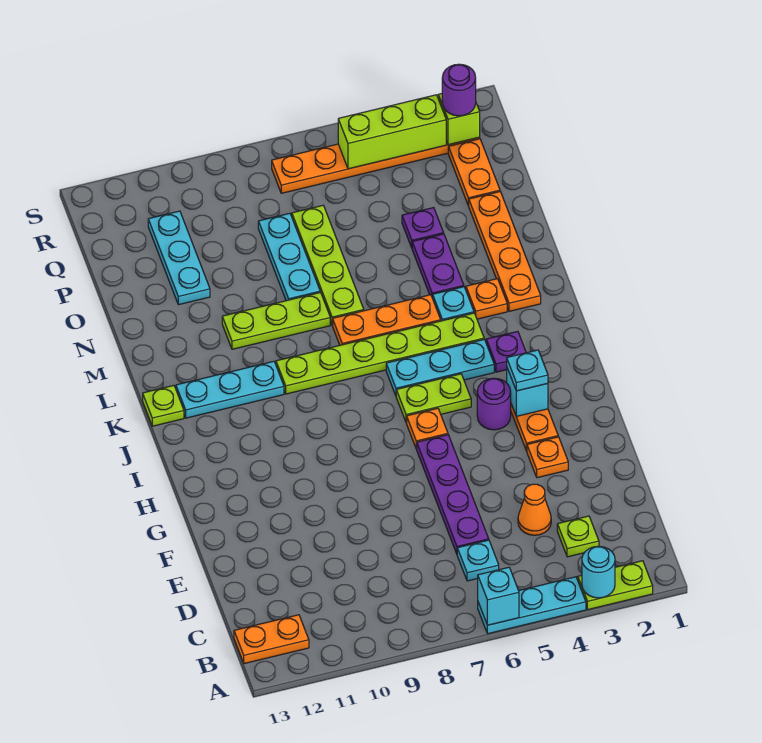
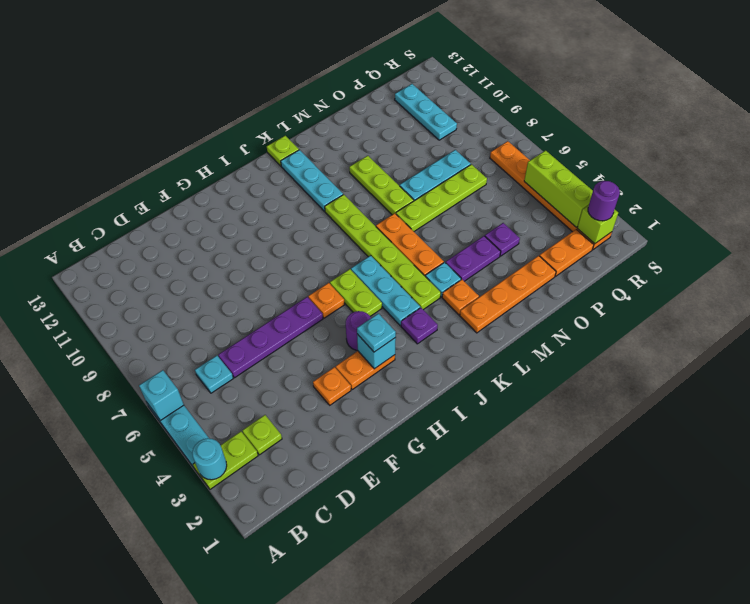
lime plate A2:A3 level 1 -> lime plate A3:B3 level 1
orange plate B12:B13 level 1 -> none
orange cone D4 level 1 -> none
cyan plate O11:Q11 level 1 -> cyan plate Q10:Q12 level 1

